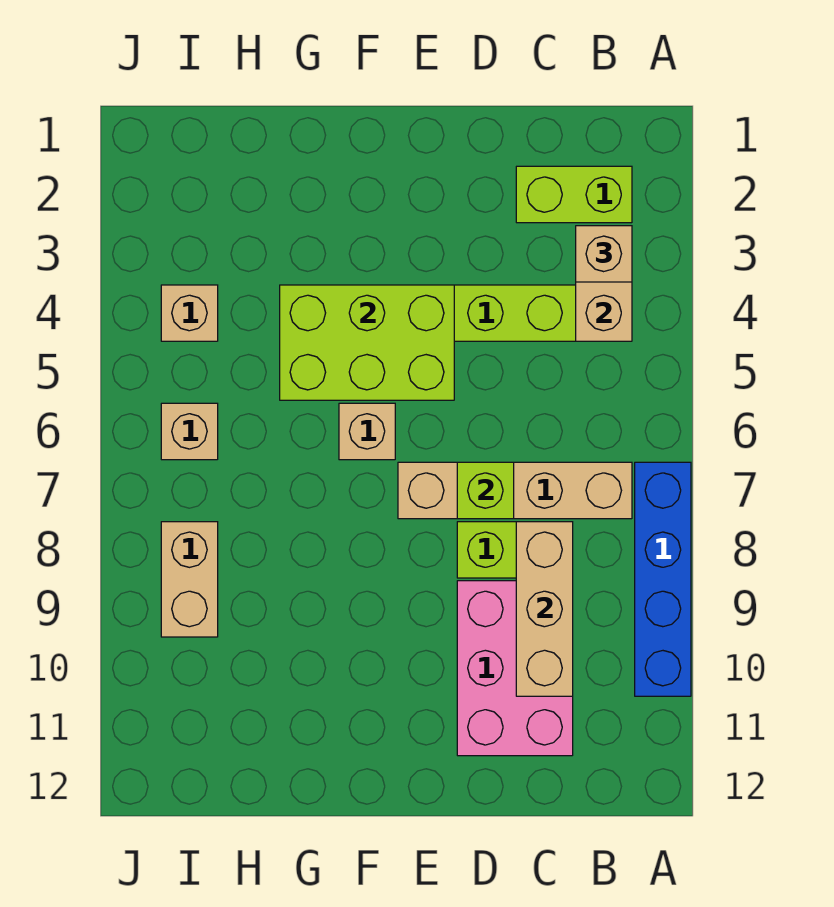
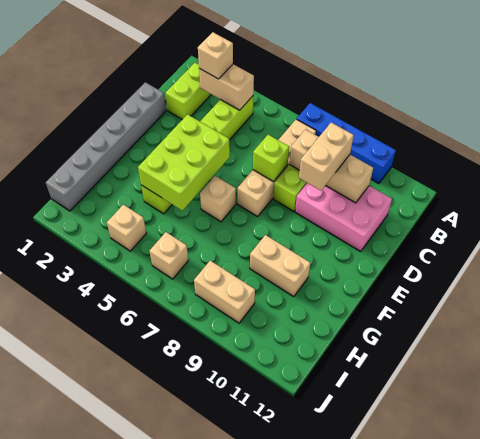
none -> tan brick C9:D9 level 3
none -> grey brick D1:I1 level 1
none -> tan brick G9:G10 level 1

